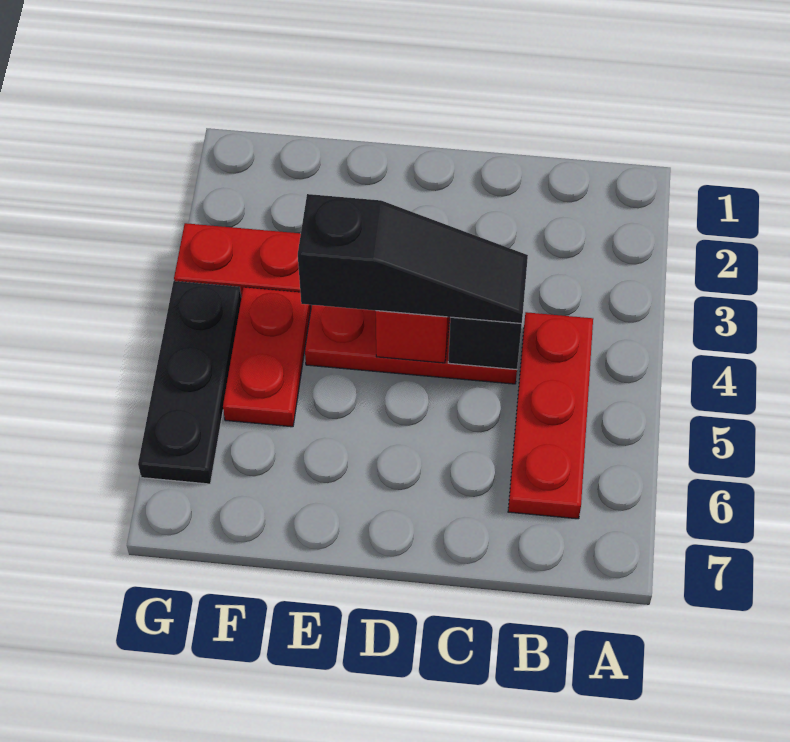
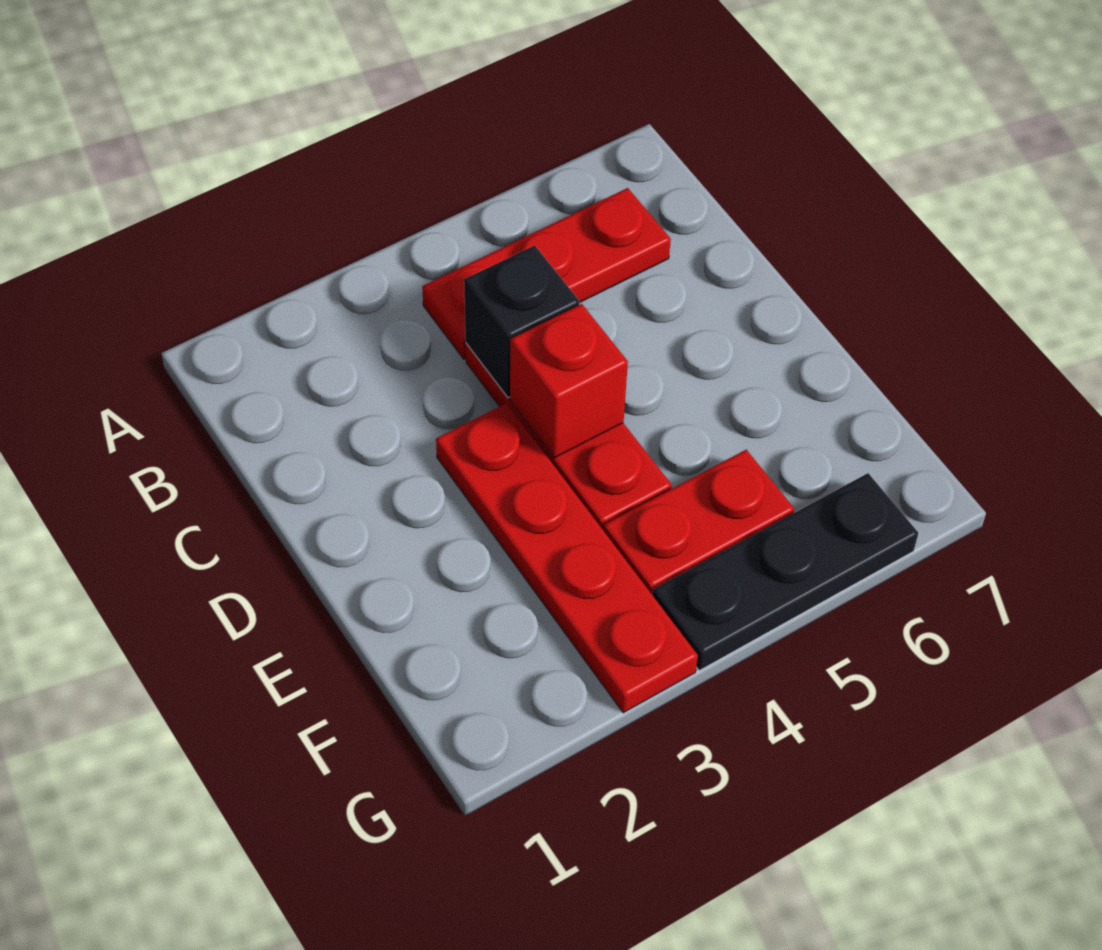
black slope C4:E4 level 3 top E -> none

